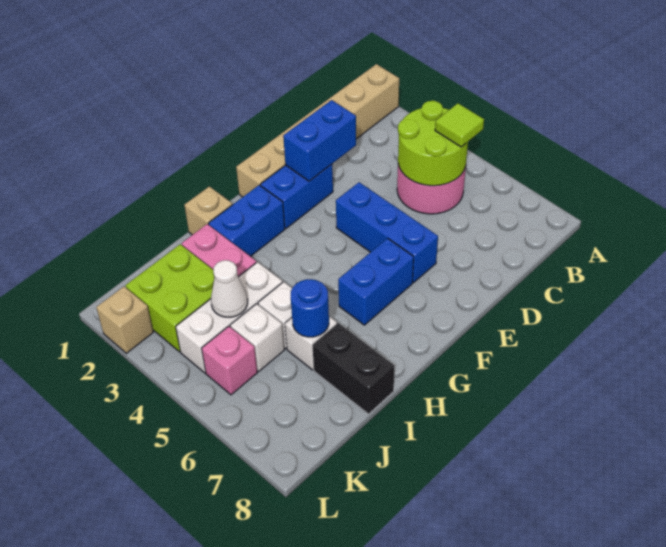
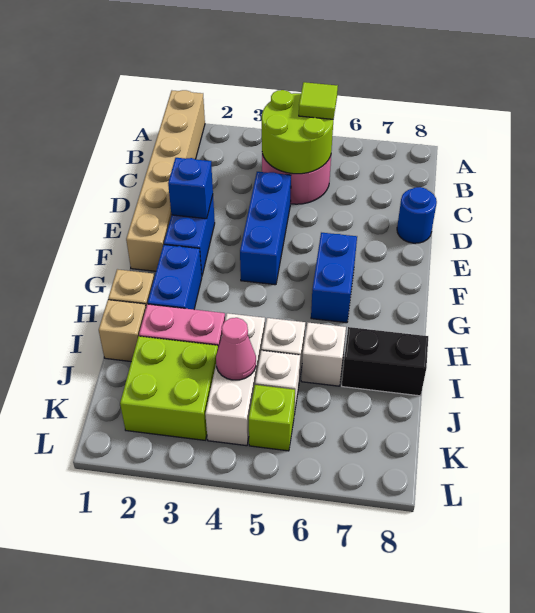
blue brick D2:E2 level 2 -> blue brick E2 level 2
blue brick E4:E6 level 1 -> blue brick D4:F4 level 1
blue round brick I6 level 2 -> blue round brick D8 level 1
white cone J4 level 2 -> pink cone J4 level 2
pink brick K5 level 1 -> lime brick K5 level 1
tan brick L2 level 1 -> tan brick I1 level 1

